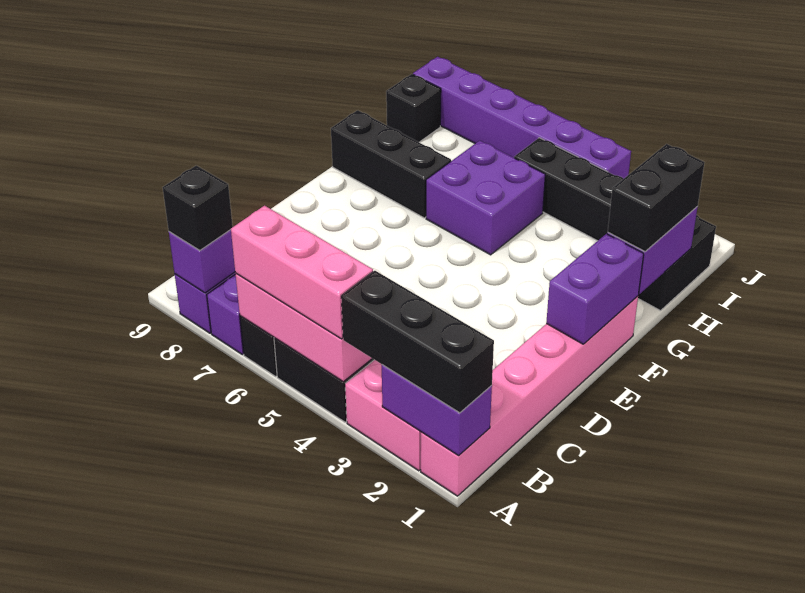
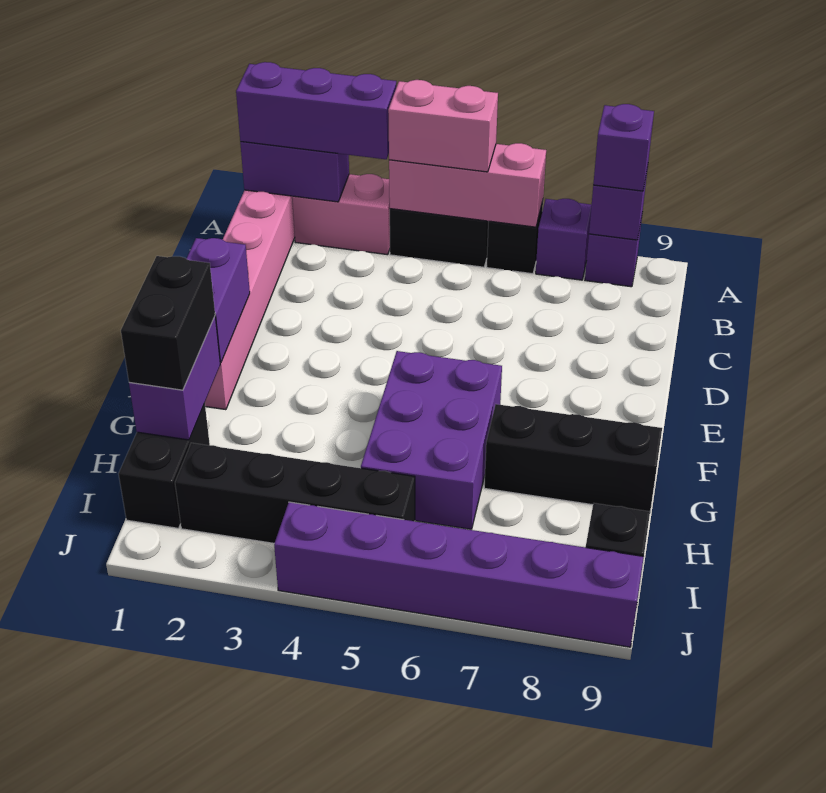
black brick A1:A3 level 3 -> purple brick A1:A3 level 3
pink brick A4:A6 level 3 -> pink brick A4:A5 level 3
black brick A8 level 3 -> purple brick A8 level 3
purple brick G5:H6 level 1 -> purple brick F5:H6 level 1

